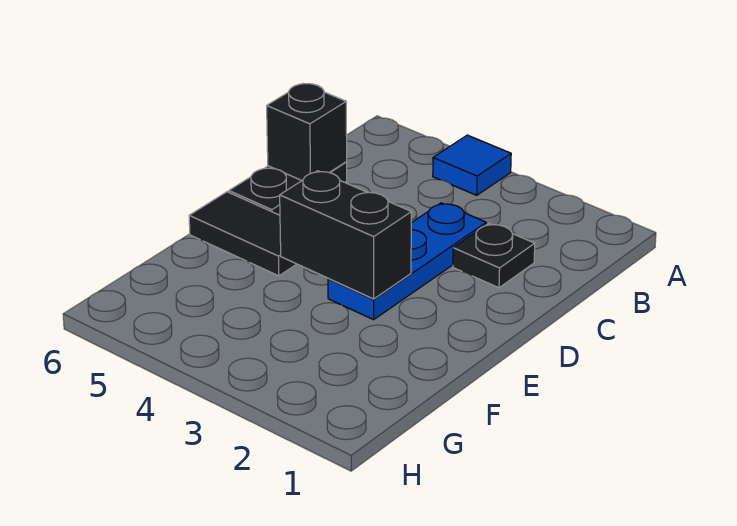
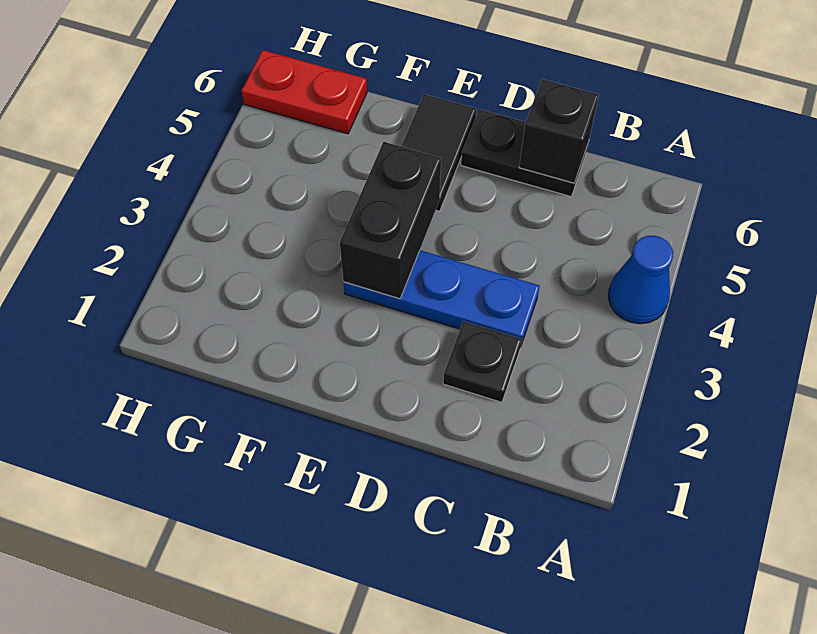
blue tile A4 level 1 -> blue cone A4 level 1
none -> red plate G6:H6 level 1

